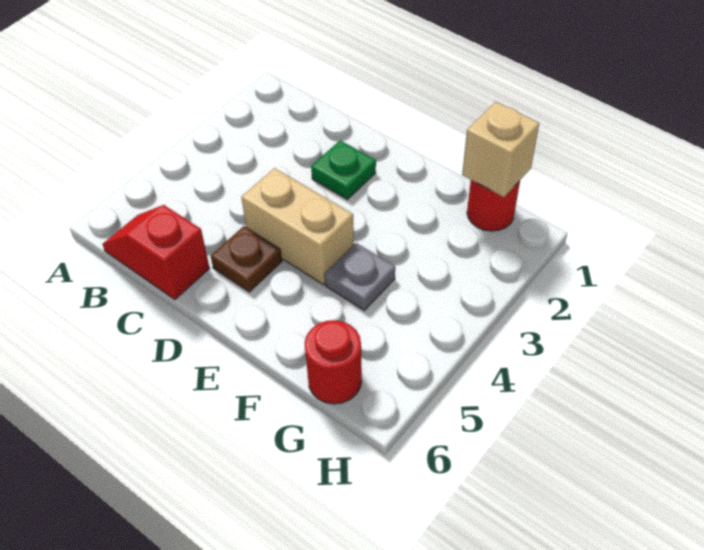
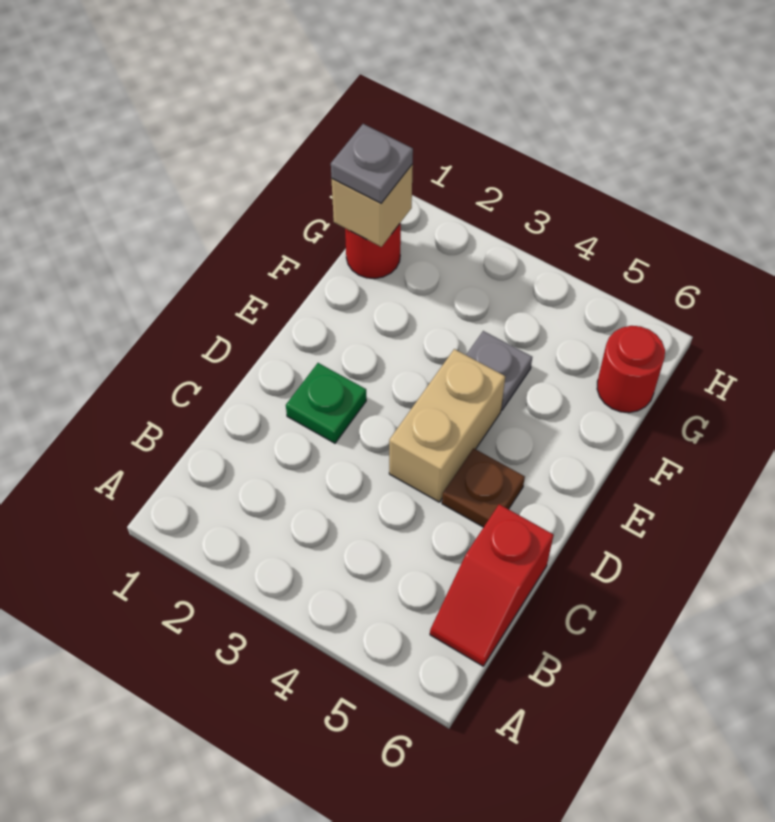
none -> grey plate G1 level 3

